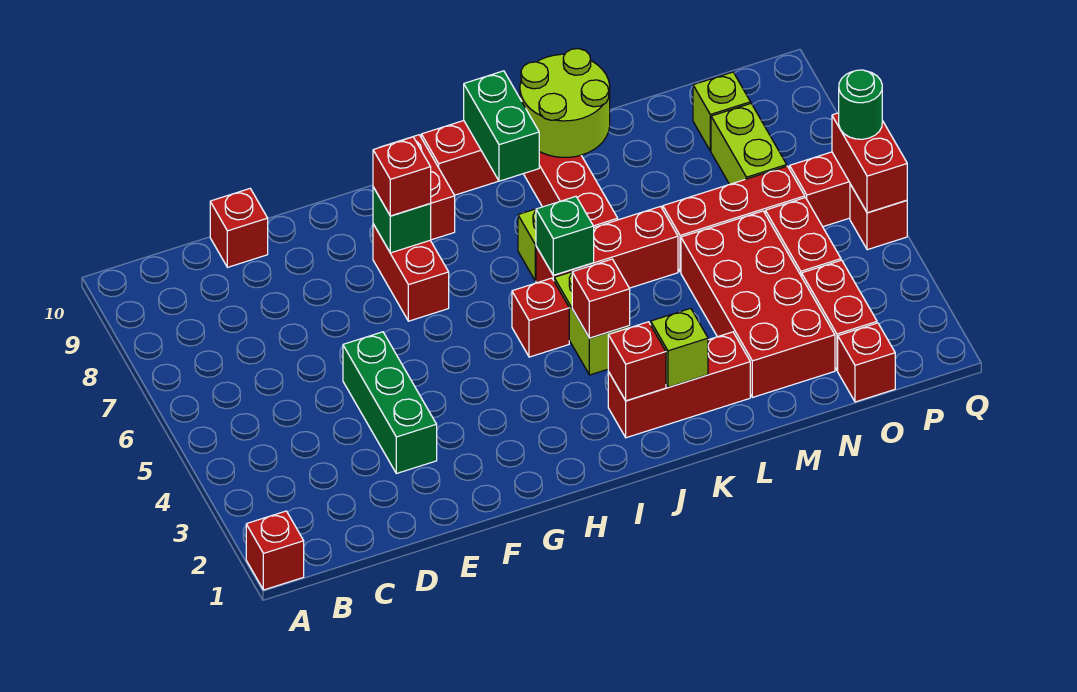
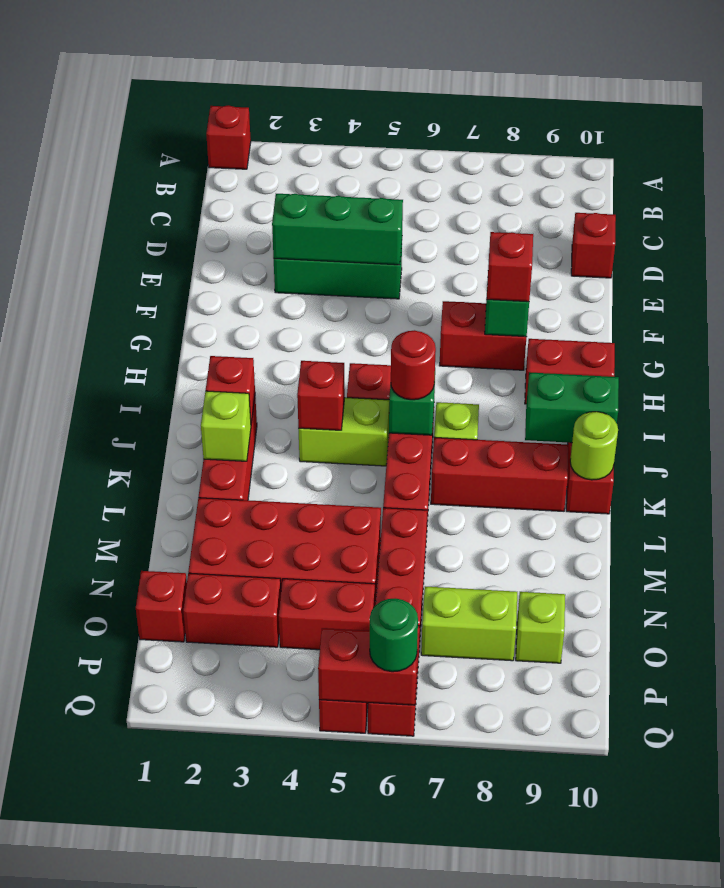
none -> green brick E3:E5 level 2
none -> red round brick J6 level 3
lime round brick K9:L10 level 2 -> lime round brick K10 level 2

